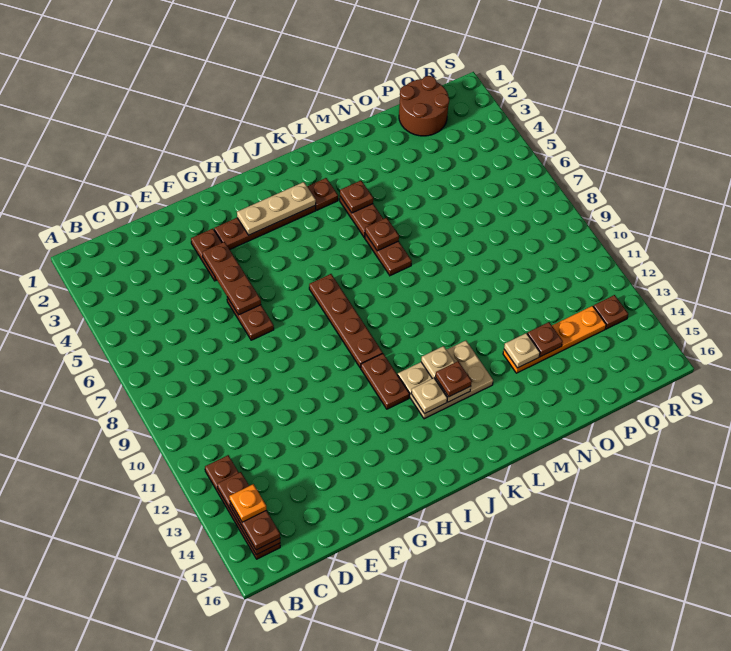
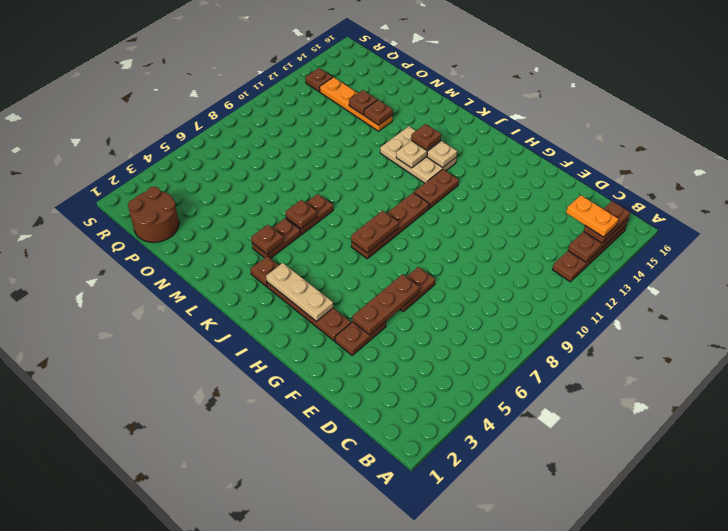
orange plate B14 level 4 -> orange plate B14:C14 level 4
none -> brown plate I7:I8 level 2
tan plate N13 level 2 -> brown plate N13 level 2

